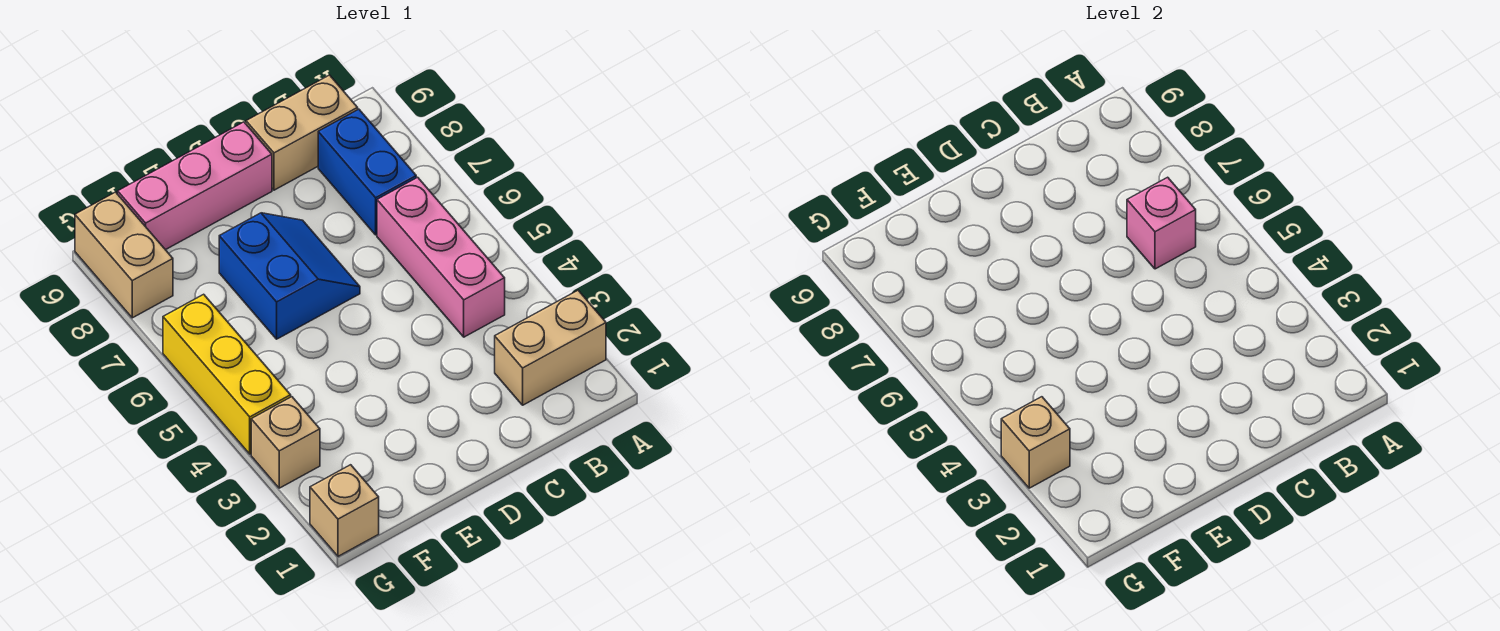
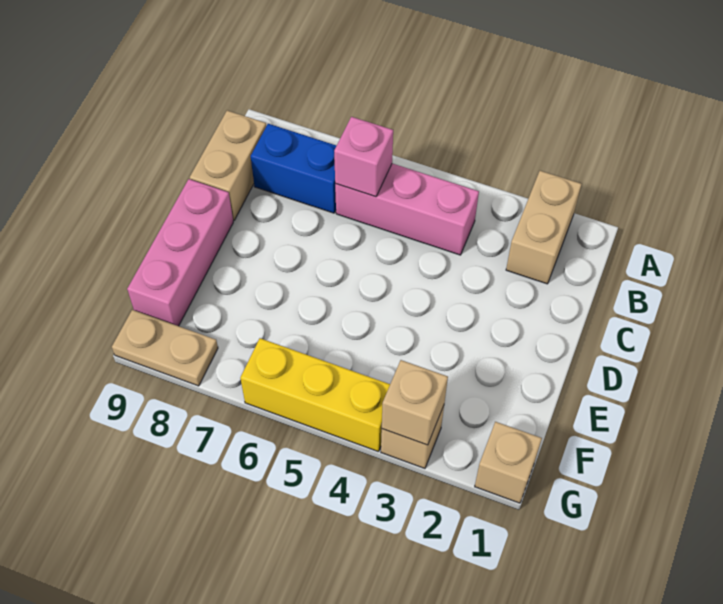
blue slope D6:E7 level 1 top E -> none
tan brick G8:G9 level 1 -> tan plate G8:G9 level 1

